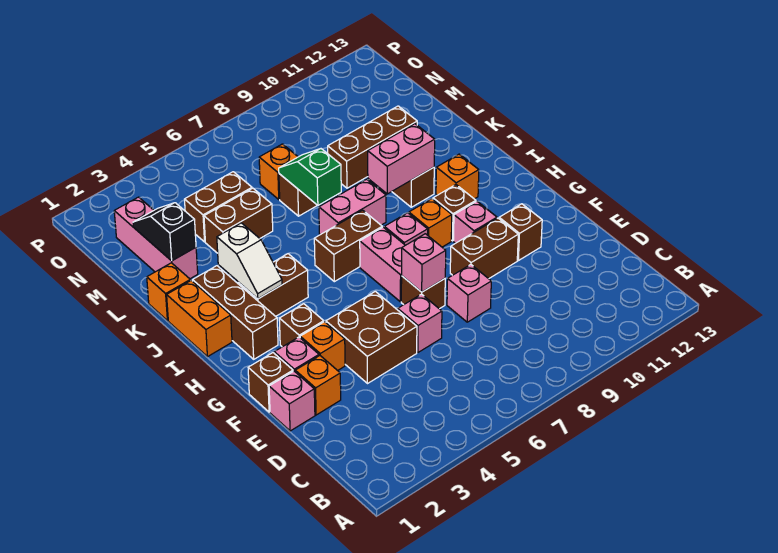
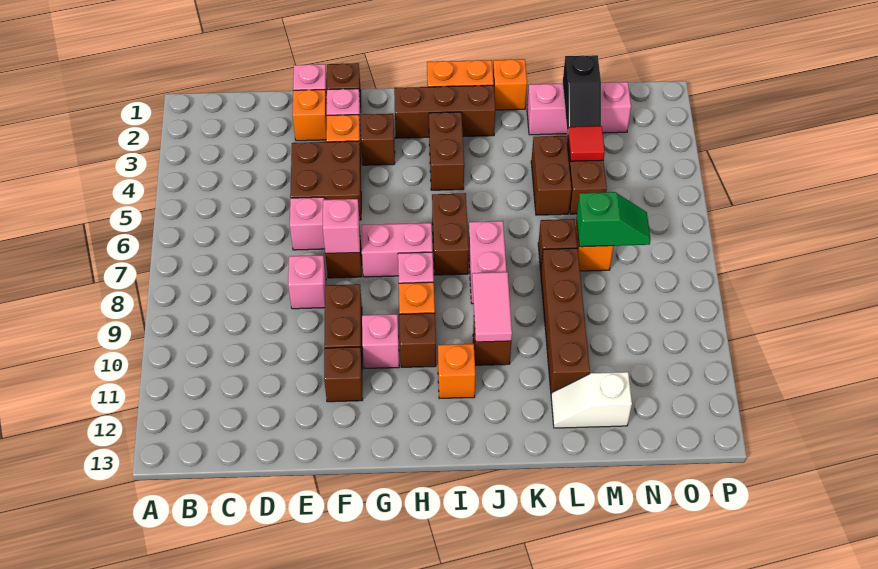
white slope I3:J3 level 2 top J -> white slope L12:M12 level 1 top M
pink brick J9:J10 level 2 -> pink tile J9:J10 level 2
green slope K7:L7 level 2 top K -> green slope M7:N7 level 2 top M
black slope L2:M2 level 2 top L -> black slope M2:M3 level 2 top 2
brown brick L9:L11 level 1 -> brown brick L8:L11 level 1
none -> red tile M4 level 2

